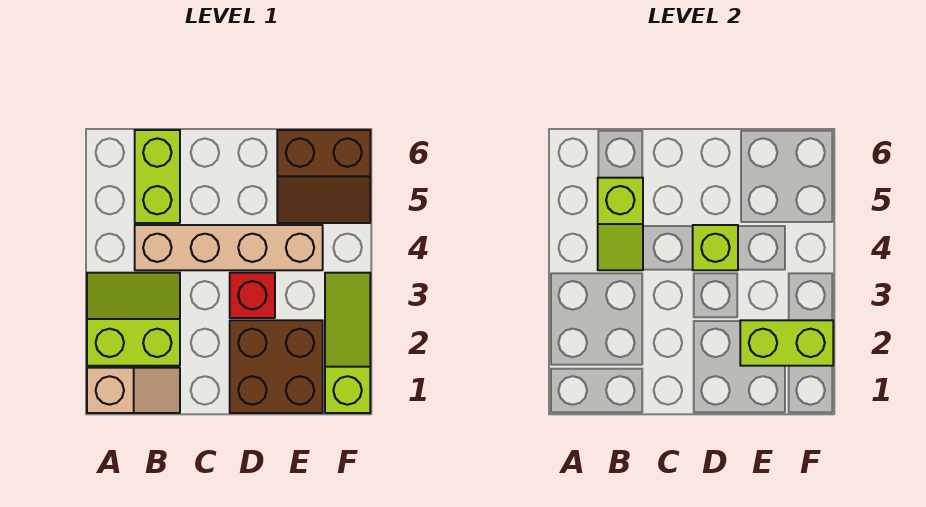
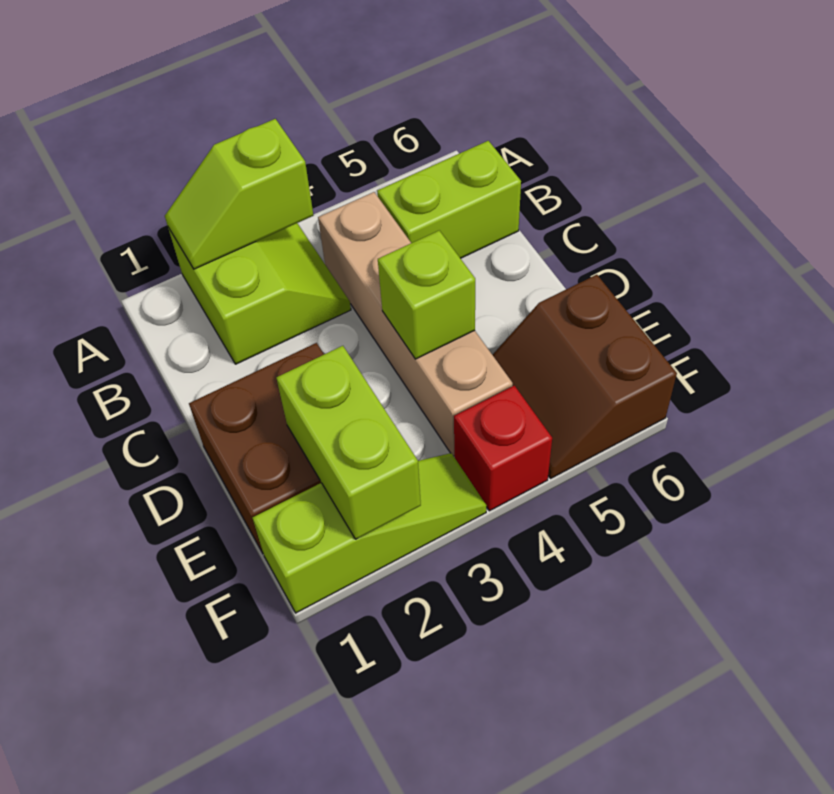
tan slope A1:B1 level 1 top A -> none
lime slope B4:B5 level 2 top 5 -> lime slope A2:A3 level 2 top 3
red brick D3 level 1 -> red brick F4 level 1

